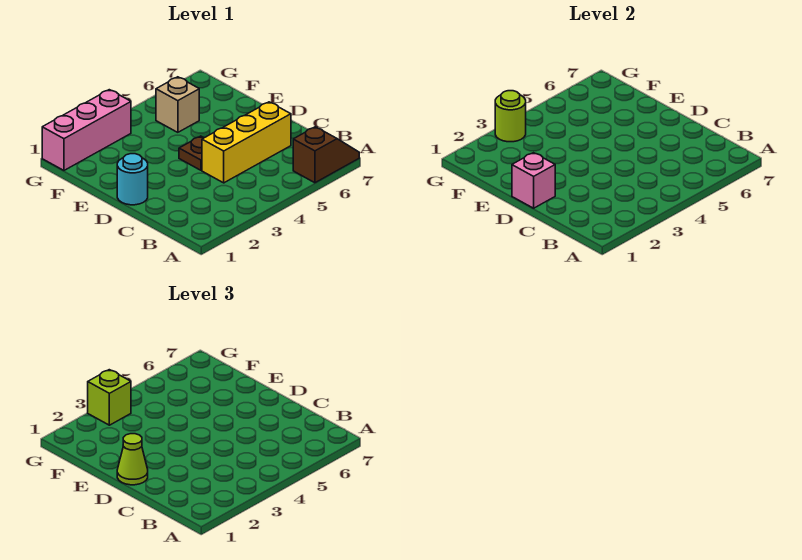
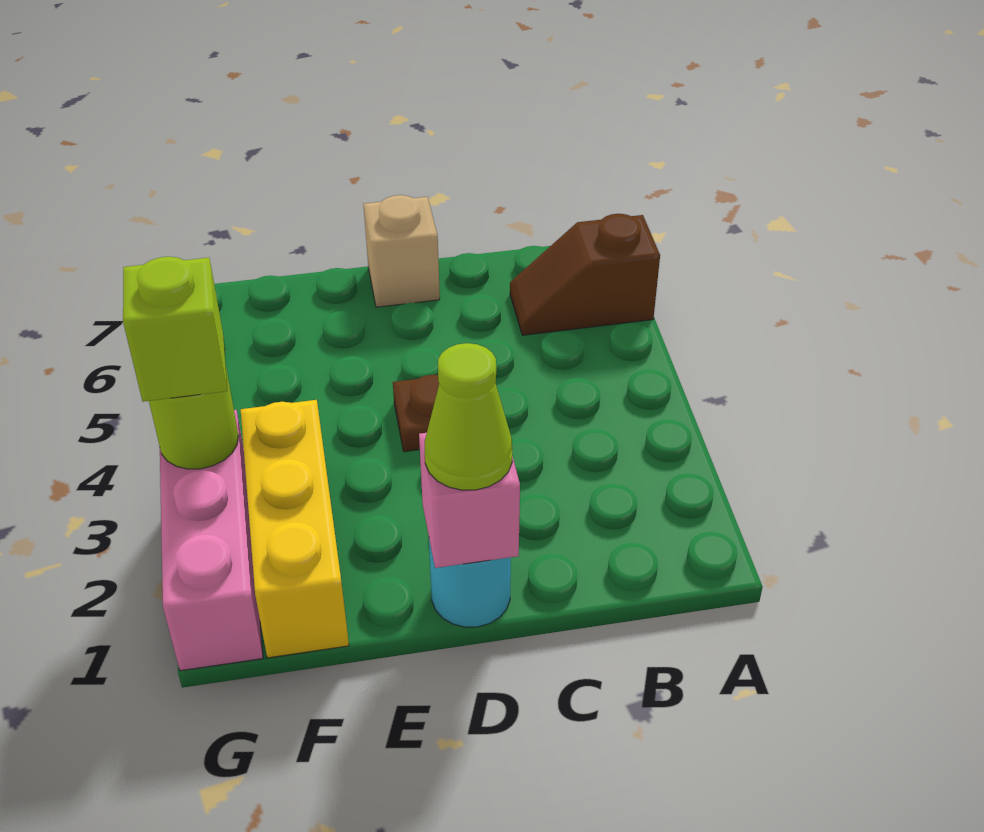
brown slope A6:A7 level 1 top 6 -> brown slope A6:B6 level 1 top A
yellow brick C4:C6 level 1 -> yellow brick F1:F3 level 1
tan brick F5 level 1 -> tan brick D7 level 1

